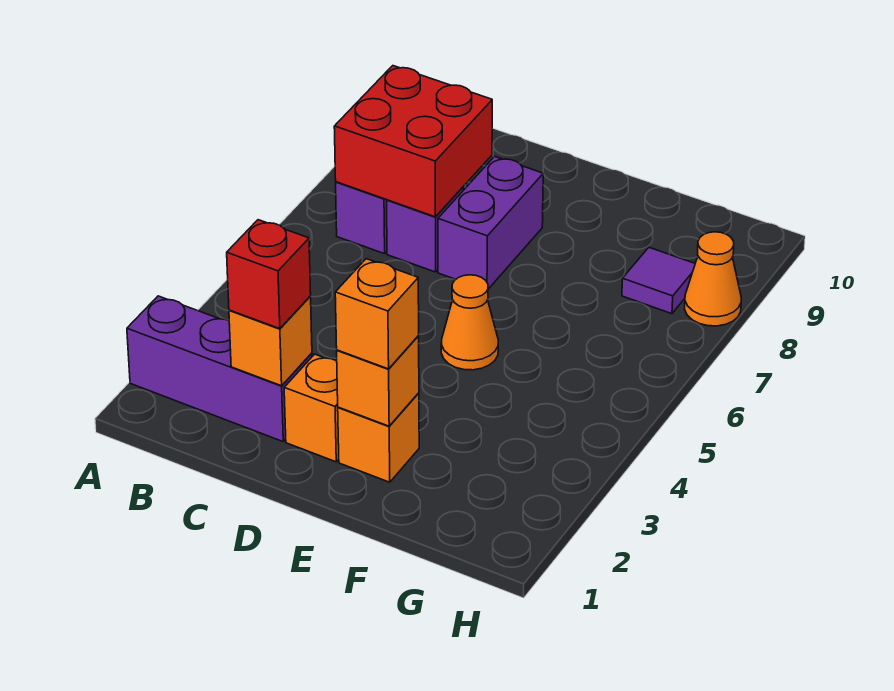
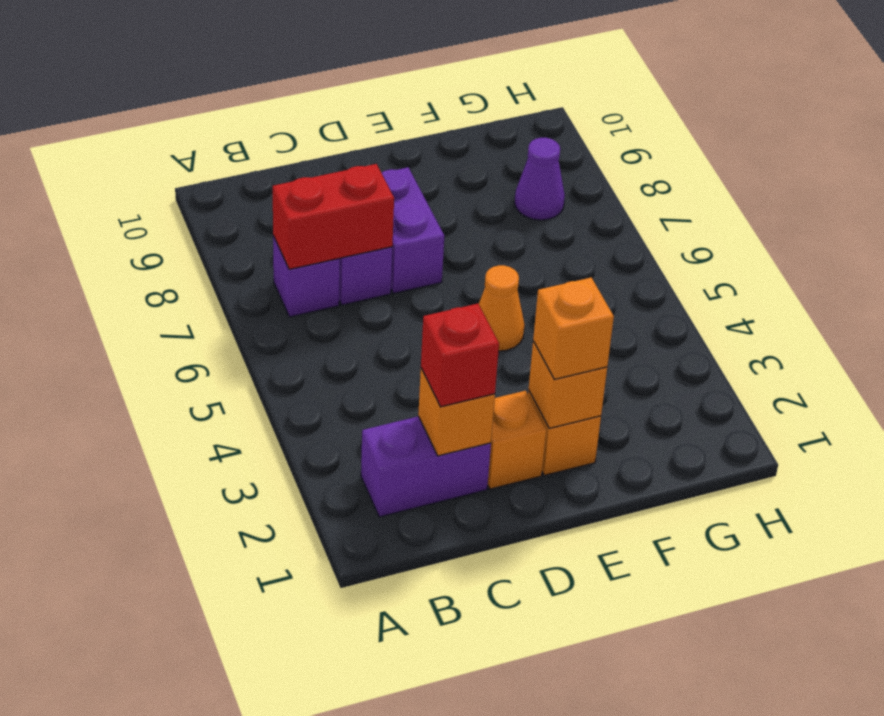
purple brick A2:C2 level 1 -> purple brick B2:C2 level 1
red brick B7:C8 level 2 -> red brick B7:C7 level 2
purple tile G8 level 1 -> purple cone G8 level 1
orange cone H8 level 1 -> none

